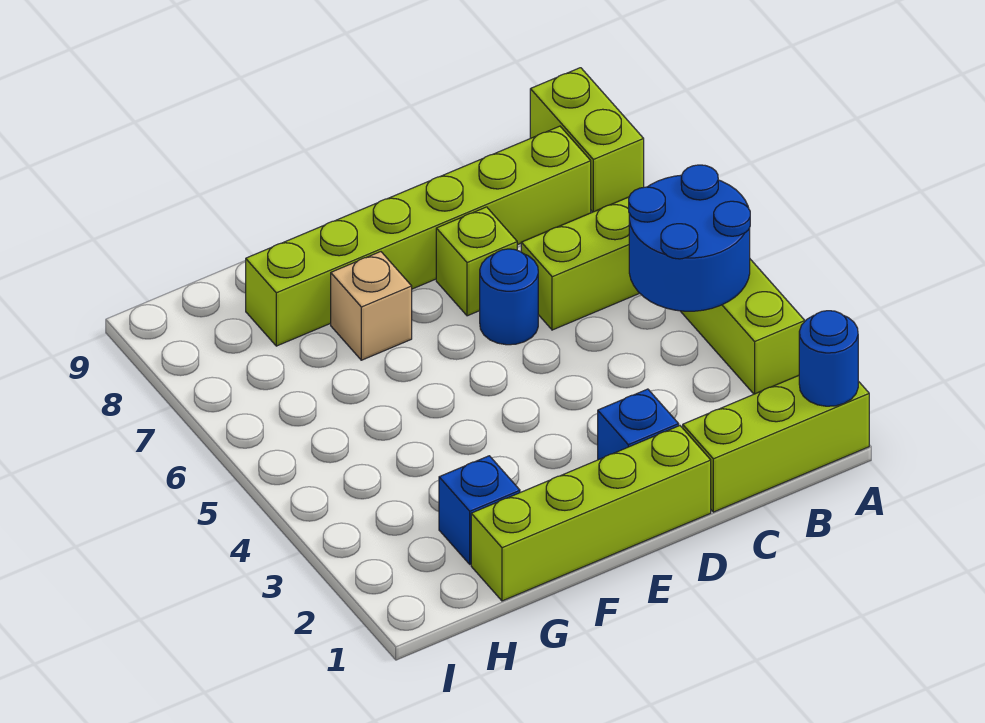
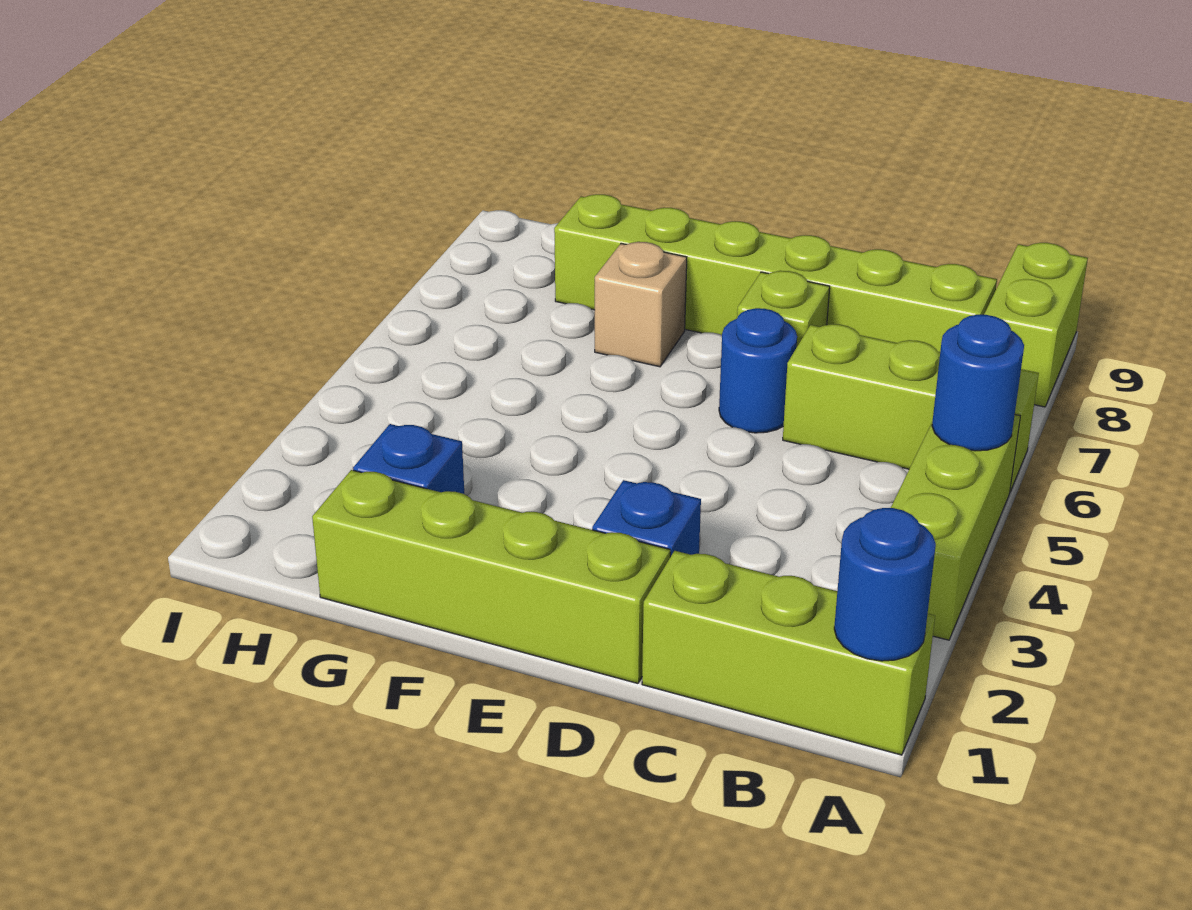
blue round brick A4:B5 level 2 -> blue round brick A5 level 2

